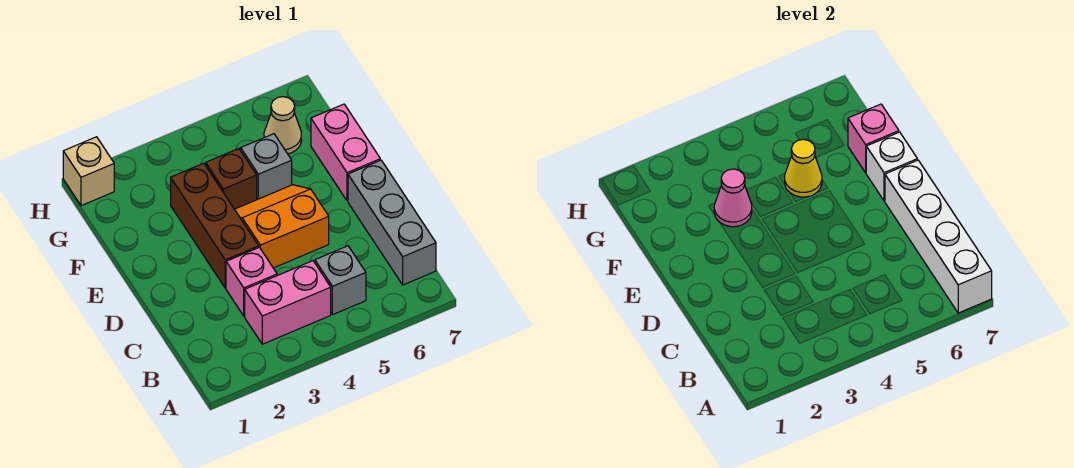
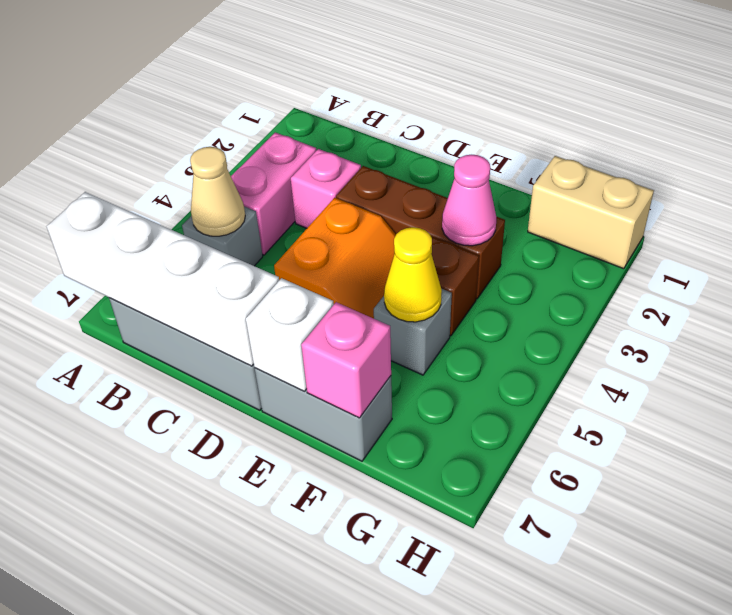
pink brick E7:F7 level 1 -> grey brick E7:F7 level 1
tan cone G6 level 1 -> tan cone B5 level 2
tan brick H1 level 1 -> tan brick G1:H1 level 1

